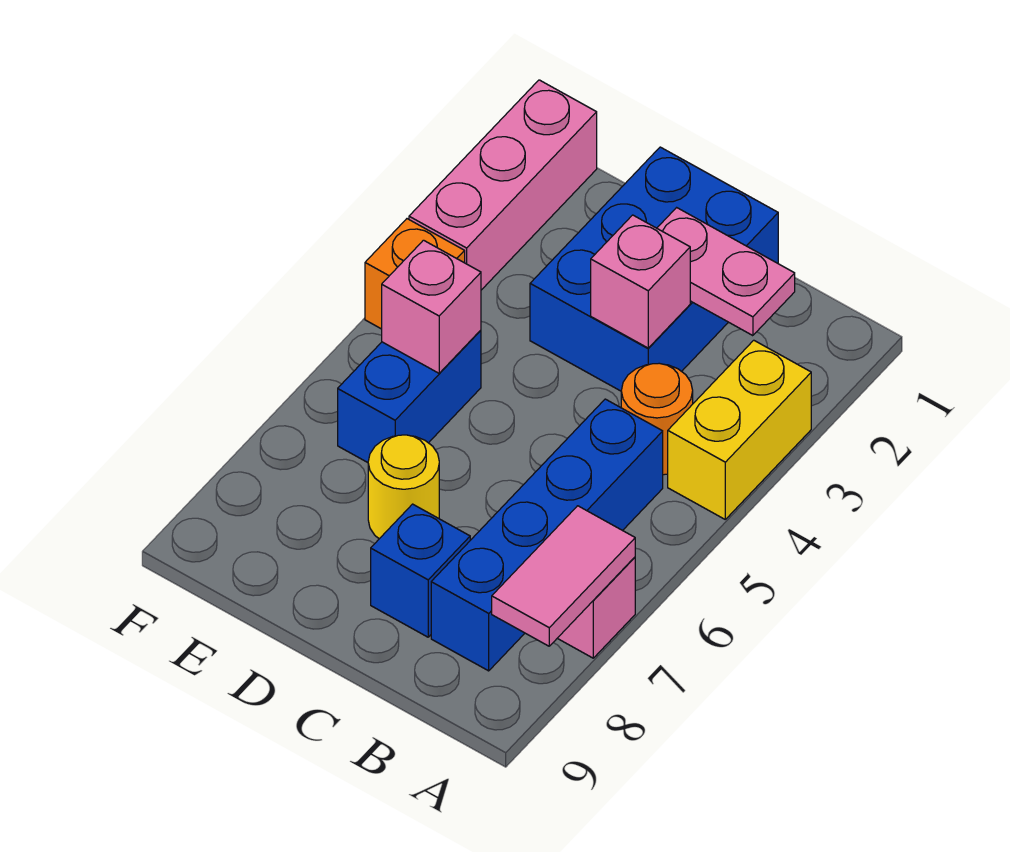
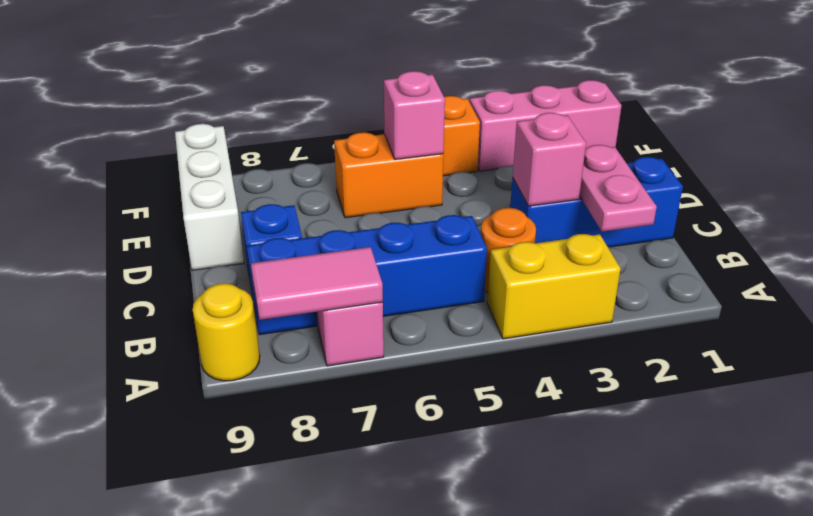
blue brick C1:D3 level 1 -> blue brick C1:C3 level 1
yellow round brick D7 level 1 -> yellow round brick A9 level 1
none -> white brick D9:F9 level 1
blue brick E5:E6 level 1 -> orange brick E5:E6 level 1

